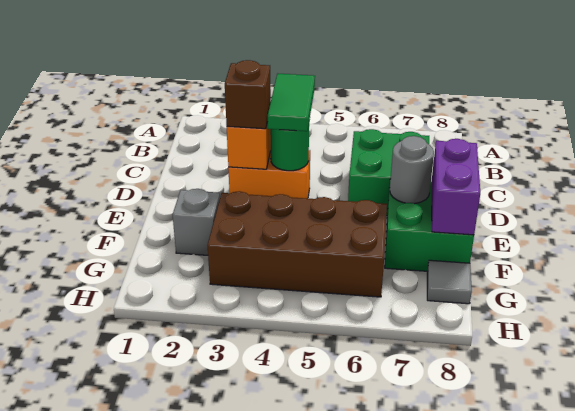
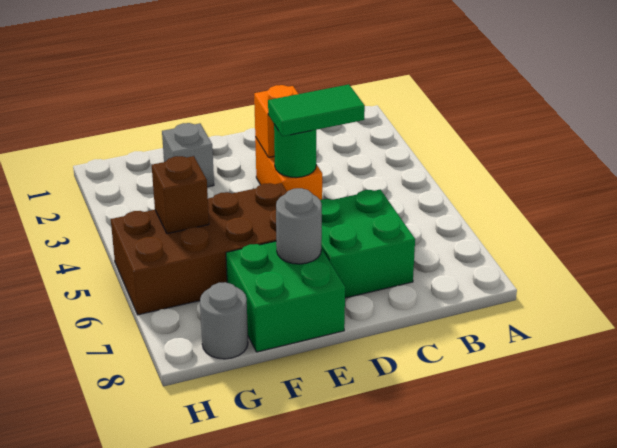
brown brick D3 level 3 -> brown brick G5 level 2
purple brick E8:F8 level 2 -> none
brown brick F3:G6 level 1 -> brown brick E5:H6 level 1
grey tile G8 level 1 -> grey round brick G8 level 1

